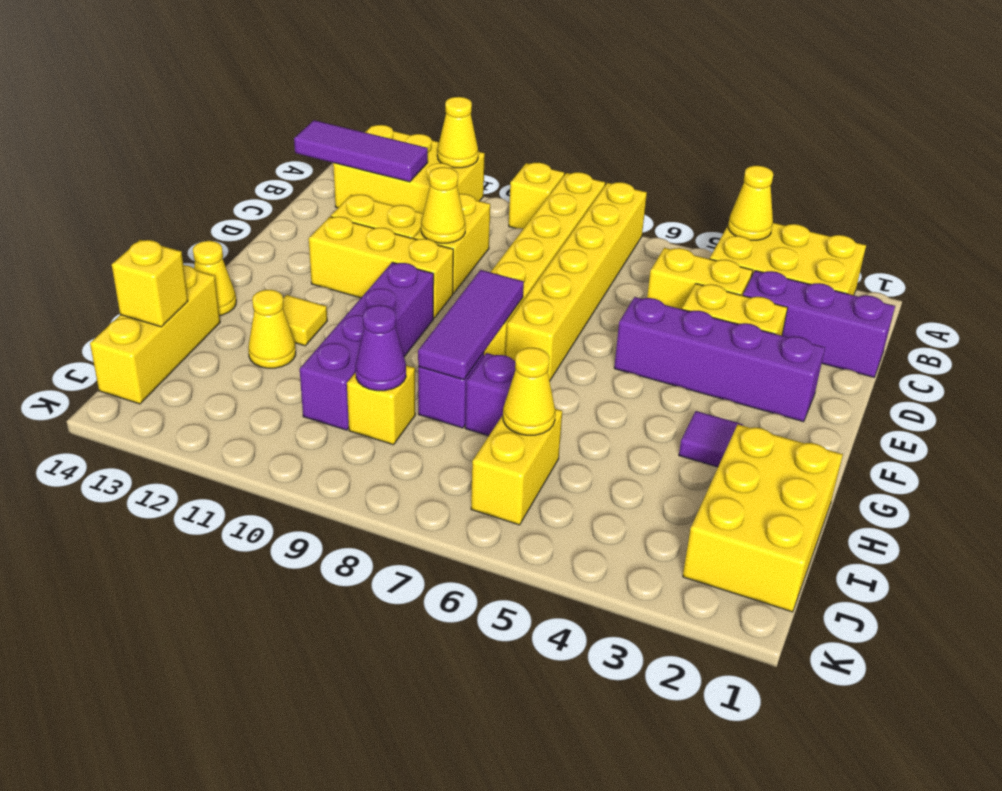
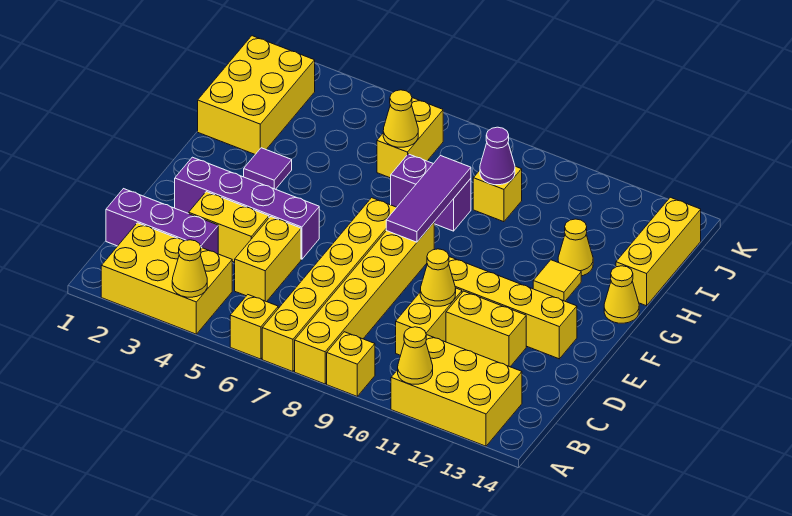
purple tile B12:B14 level 2 -> none
yellow brick C4:C5 level 1 -> yellow brick C5:D5 level 1
yellow brick E10:E12 level 1 -> yellow brick E10:E13 level 1
purple brick F10:I10 level 1 -> none
yellow brick I14 level 2 -> yellow brick A6 level 1

